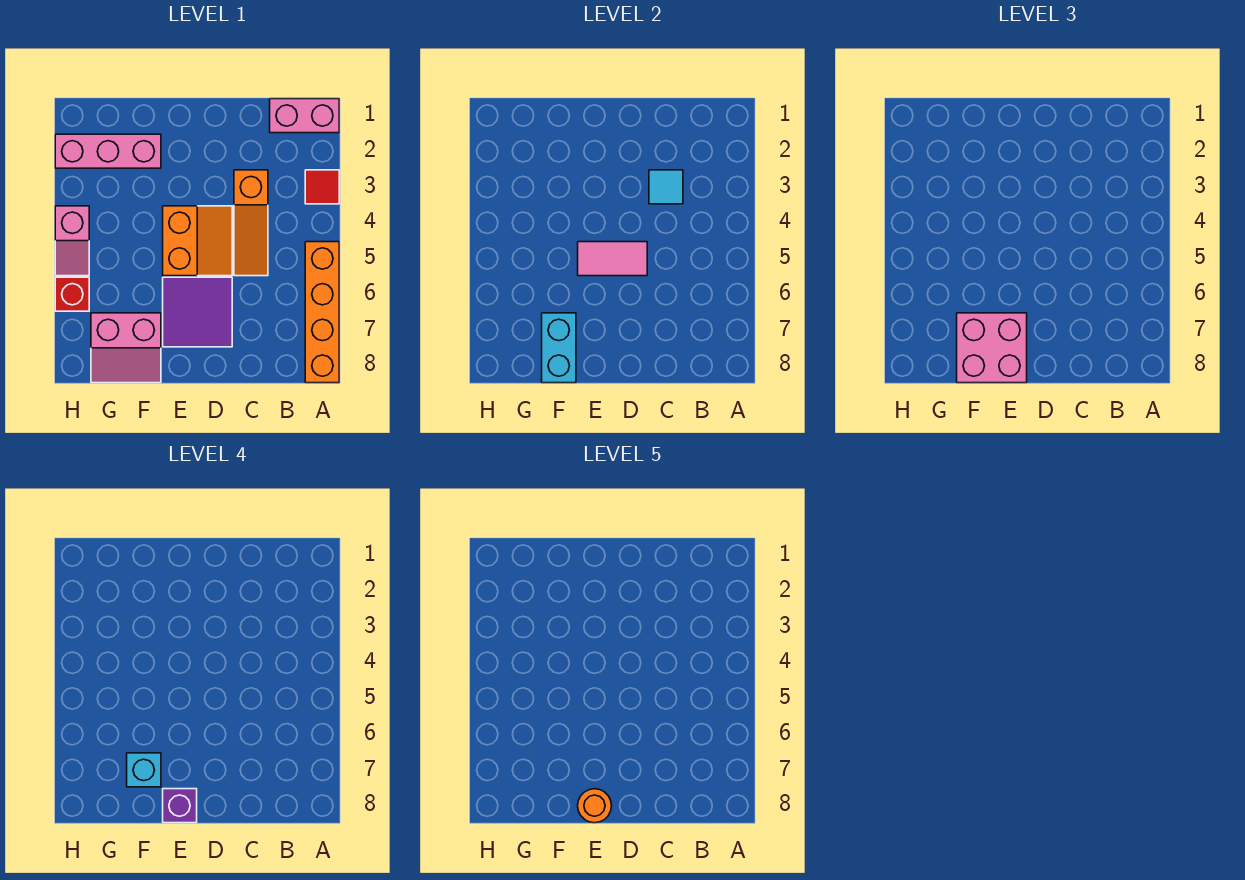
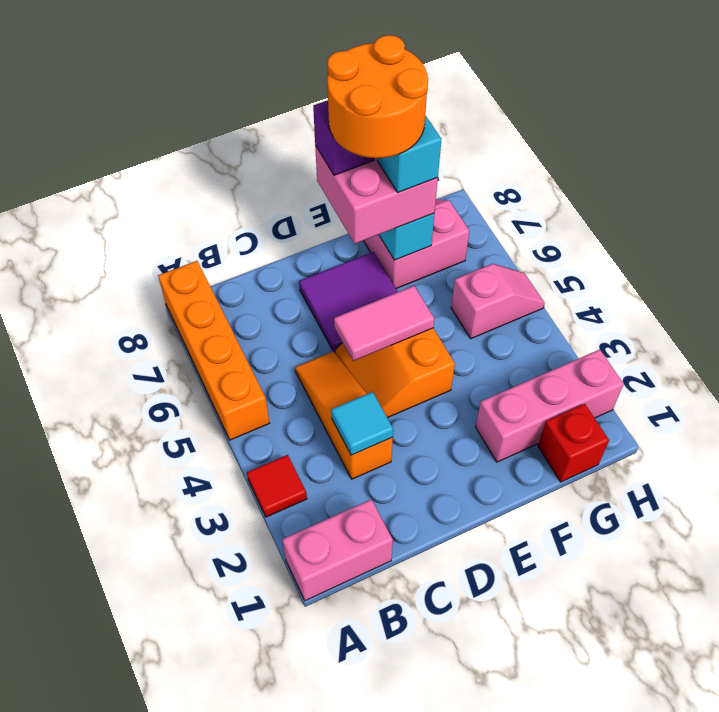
orange round brick E8 level 5 -> orange round brick E7:F8 level 5
pink slope H4:H5 level 1 top 4 -> pink slope G5:H5 level 1 top G
red brick H6 level 1 -> red brick G1 level 1

